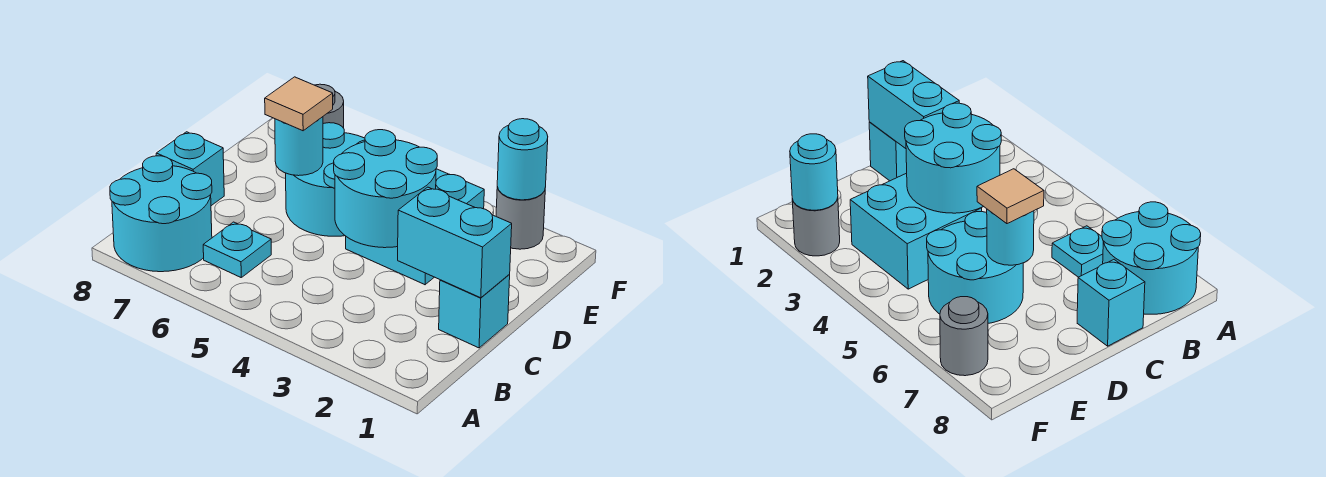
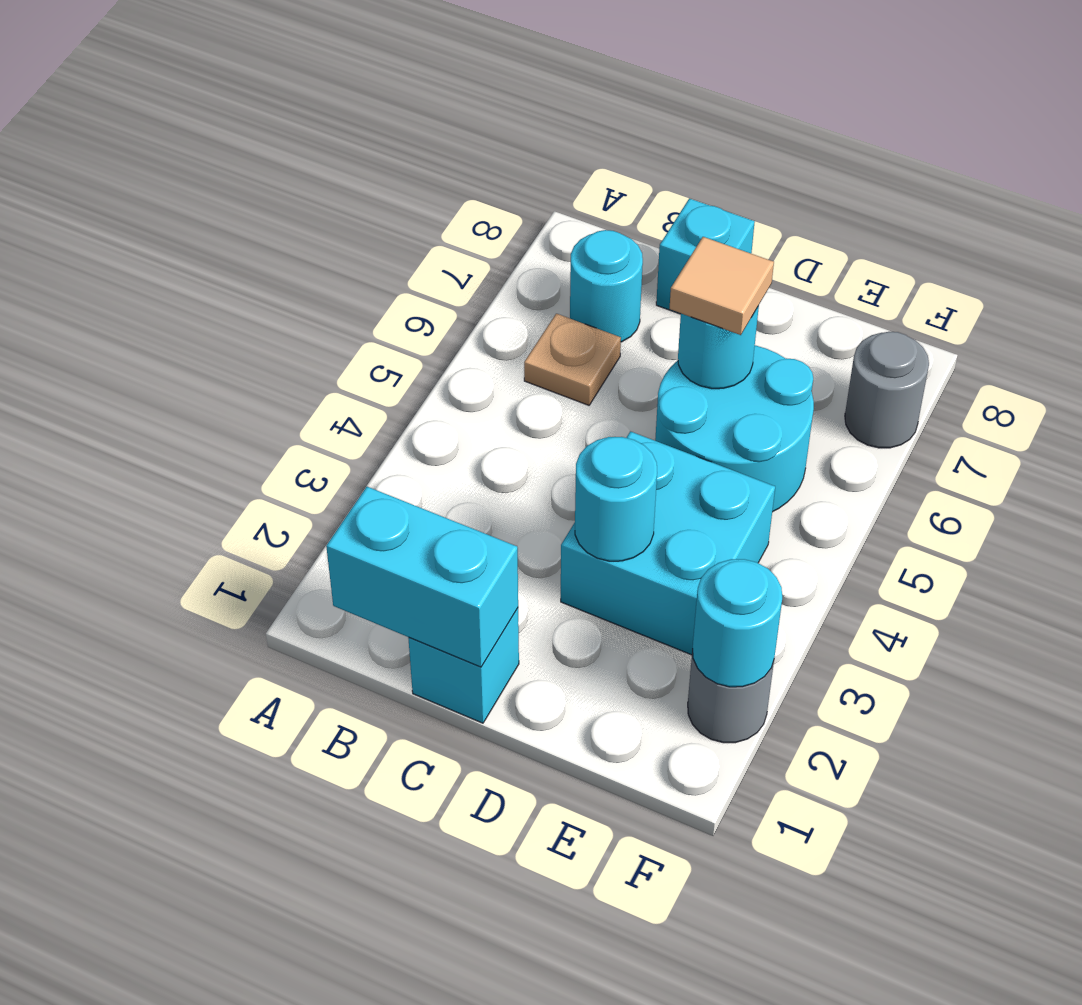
cyan round brick A7:B8 level 1 -> cyan round brick B7 level 1
cyan plate B6 level 1 -> tan plate B6 level 1
cyan brick C1:C2 level 2 -> cyan brick B1:C1 level 2
cyan round brick C3:D4 level 2 -> cyan round brick D3 level 2

